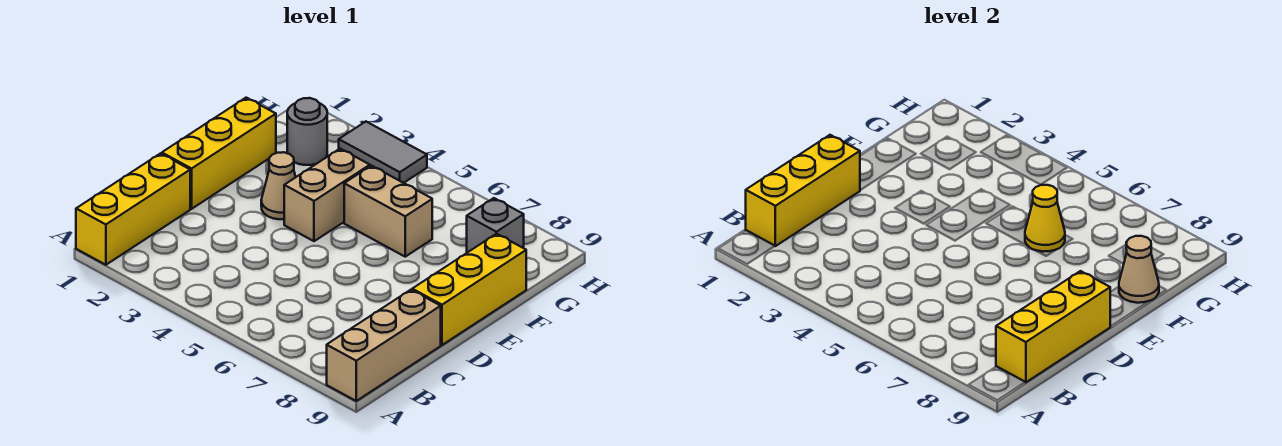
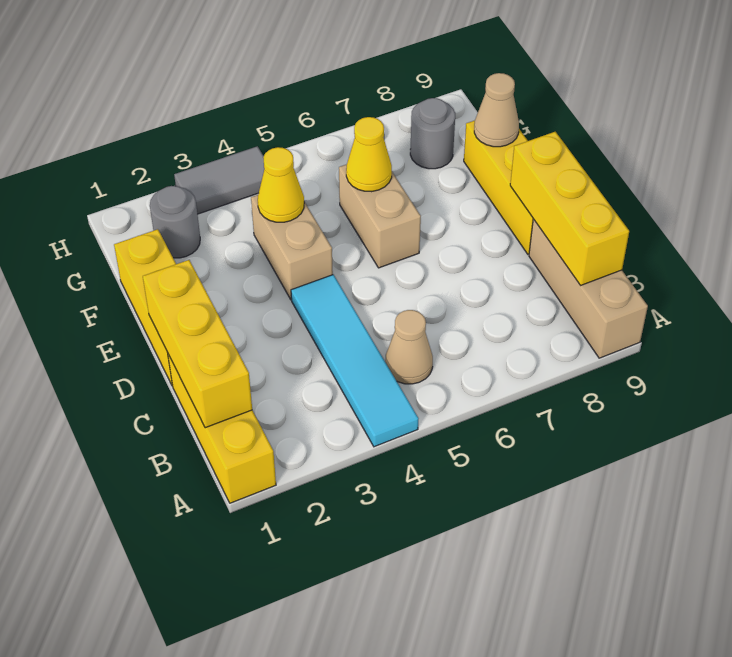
none -> cyan tile A4:D4 level 1
tan cone E3 level 1 -> tan cone B5 level 1
none -> yellow cone F4 level 2
tan brick F5:F6 level 1 -> tan brick E6:F6 level 1
grey brick G8 level 1 -> grey round brick G8 level 1

